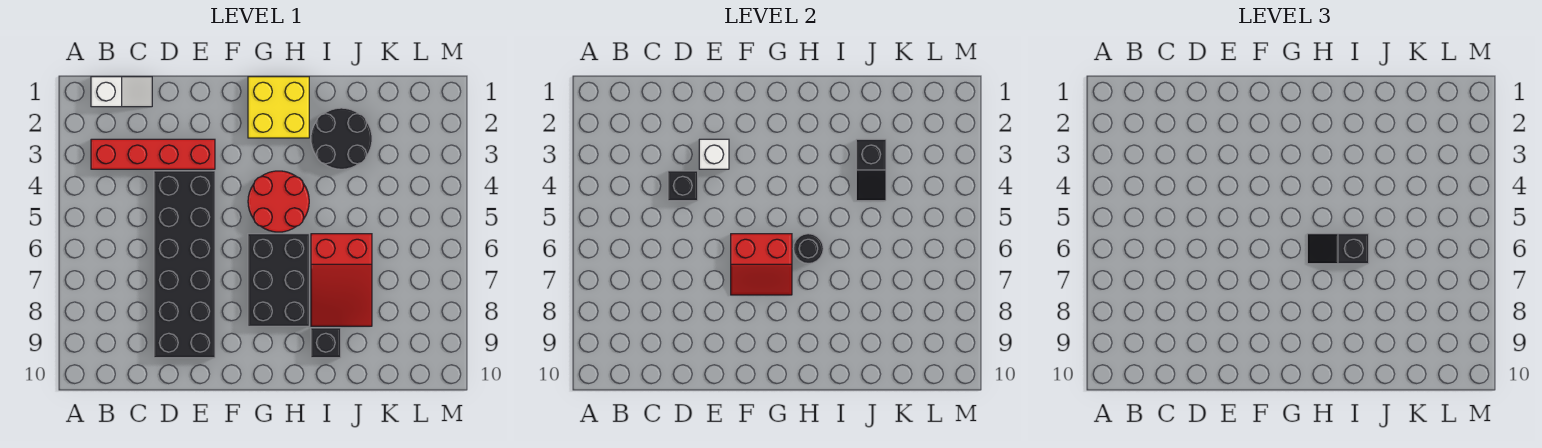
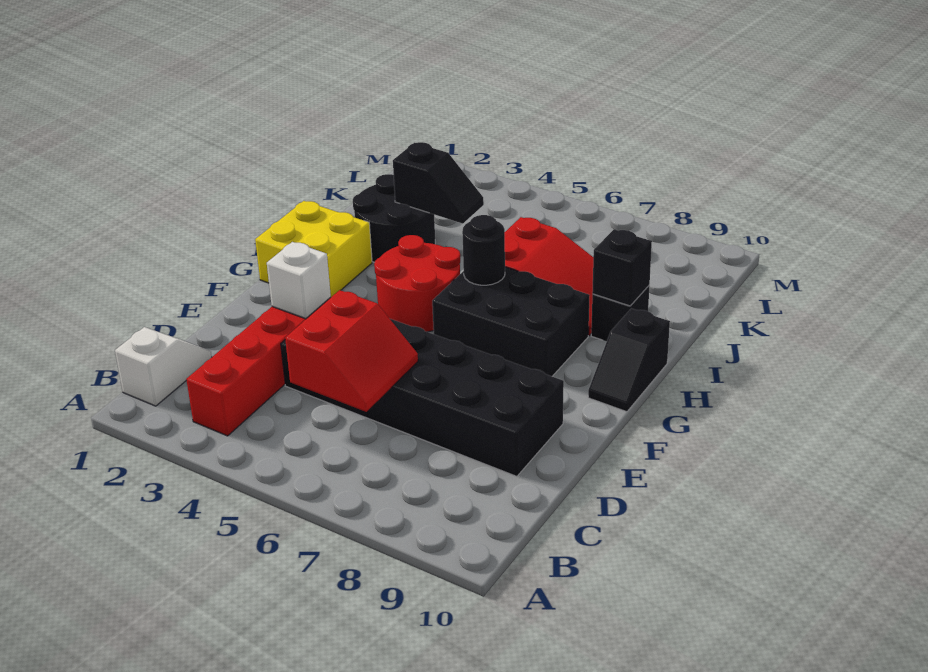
black brick D4 level 2 -> black brick I9 level 2
red slope F6:G7 level 2 top 6 -> red slope C5:D6 level 2 top 5
black slope H6:I6 level 3 top I -> black slope G10:H10 level 1 top H

